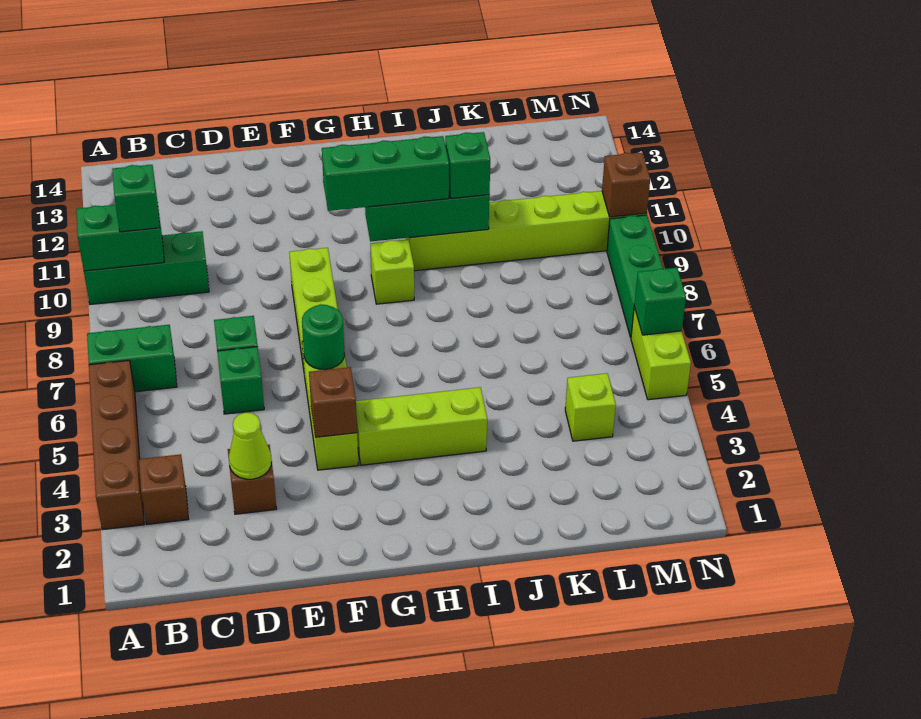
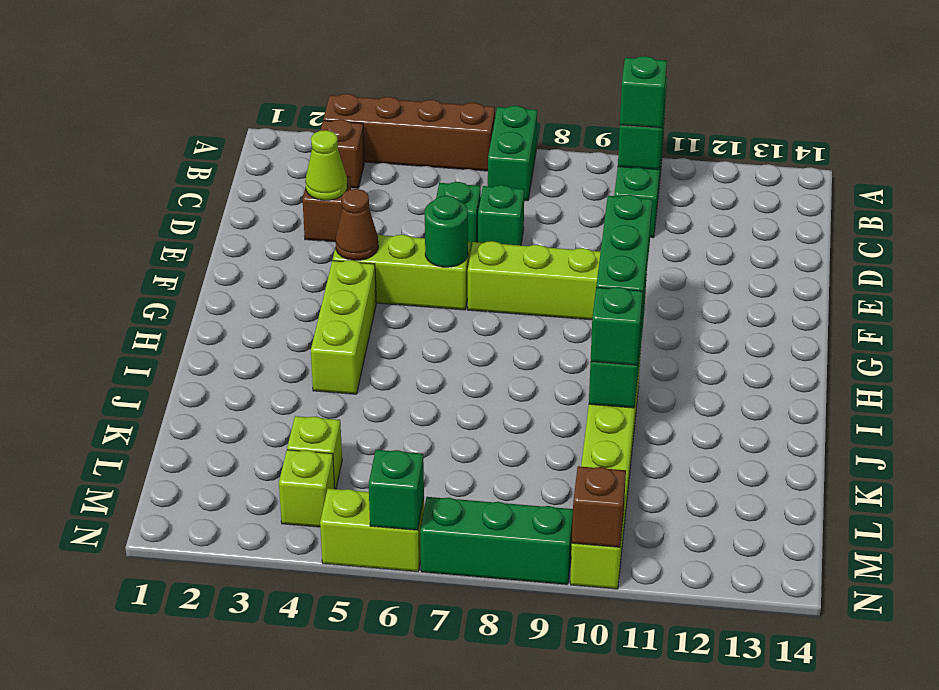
brown brick F4 level 2 -> brown cone F4 level 2
lime brick H9 level 1 -> lime brick M4 level 1

